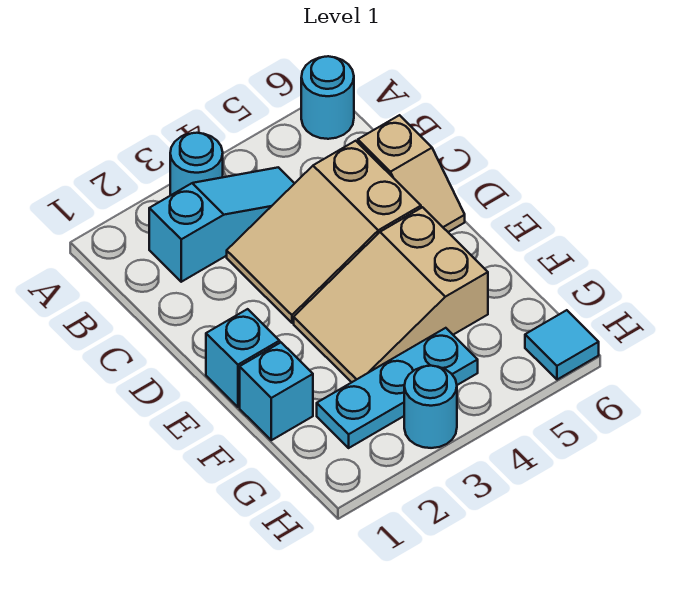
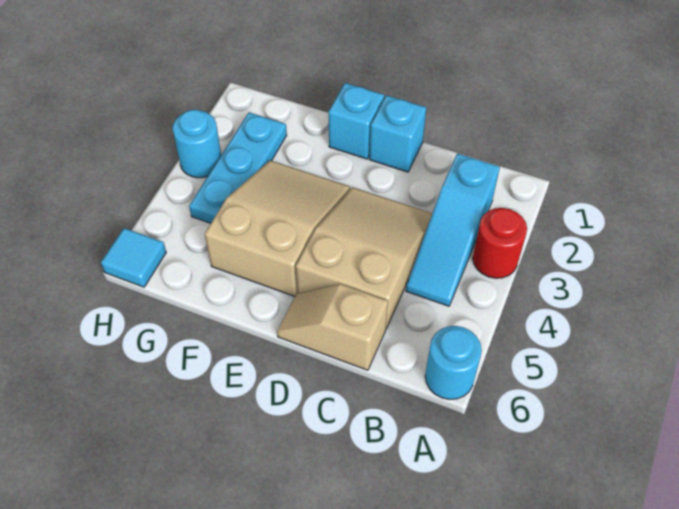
cyan round brick A3 level 1 -> red round brick A3 level 1
cyan brick F1 level 1 -> cyan brick D1 level 1

